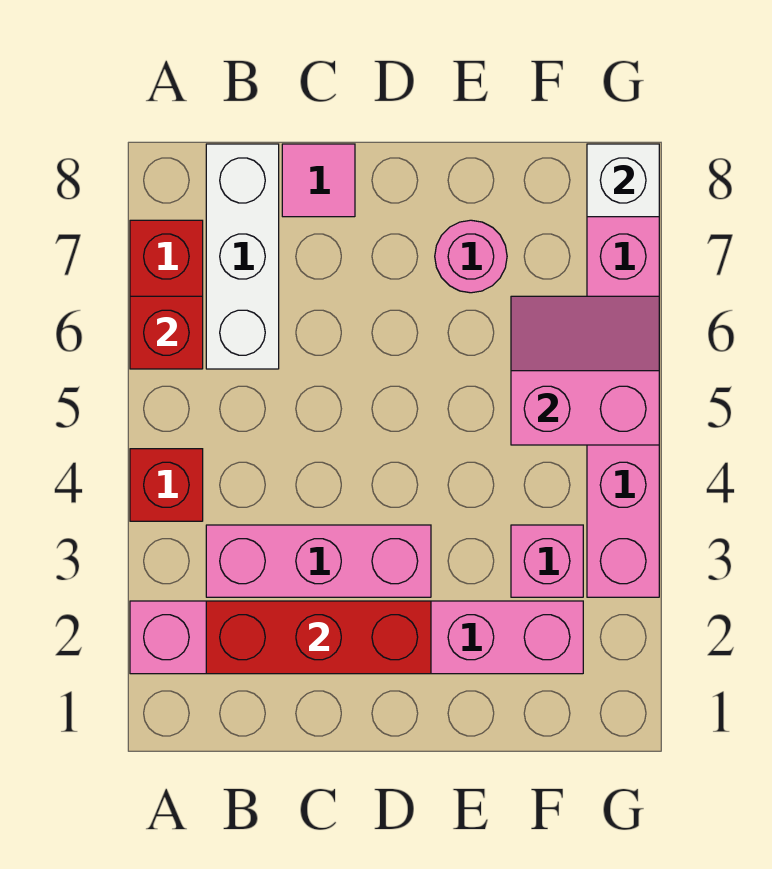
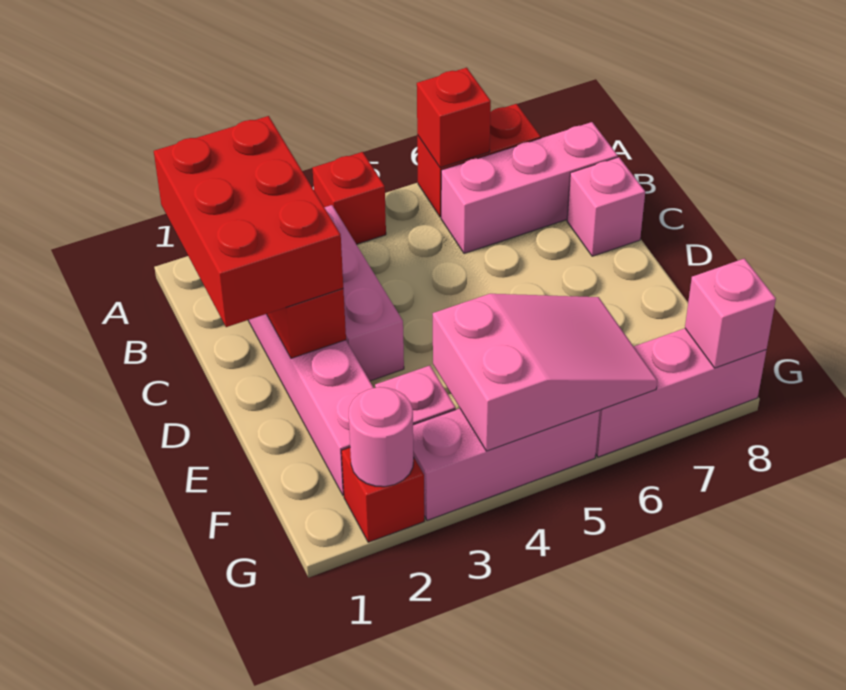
none -> red brick B1:D2 level 3
white brick B6:B8 level 1 -> pink brick B6:B8 level 1
pink tile C8 level 1 -> pink brick C8 level 1
pink round brick E7 level 1 -> pink round brick G2 level 2
pink slope F5:G6 level 2 top 5 -> pink slope F4:G6 level 2 top 4
none -> red brick G2 level 1
white brick G8 level 2 -> pink brick G8 level 2

